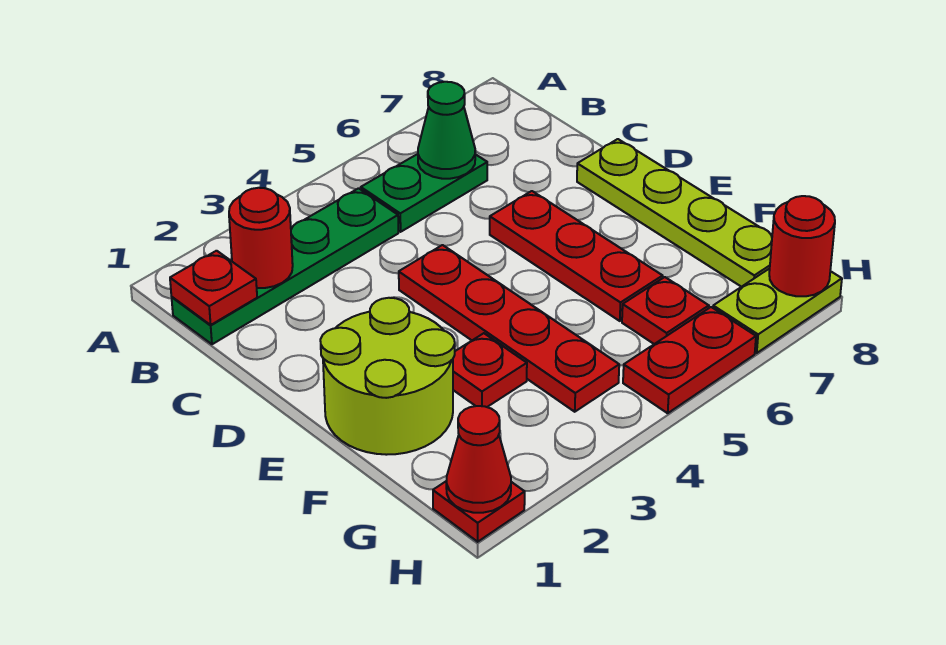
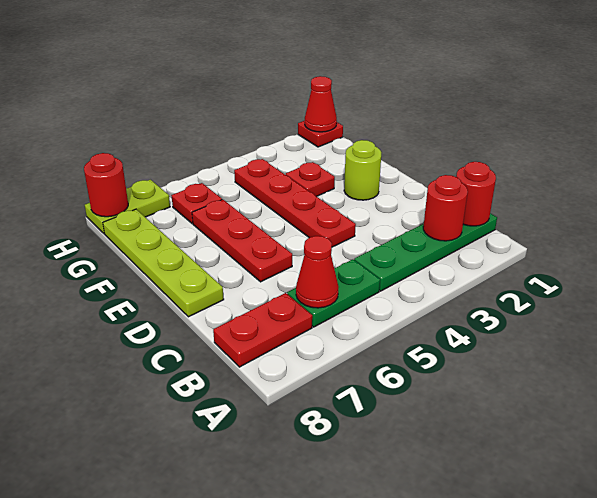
red plate B1 level 2 -> red round brick B1 level 2
green cone B6 level 2 -> red cone B6 level 2
lime round brick E1:F2 level 1 -> lime round brick E2 level 1
red plate H5:H6 level 1 -> red plate B7:B8 level 1

